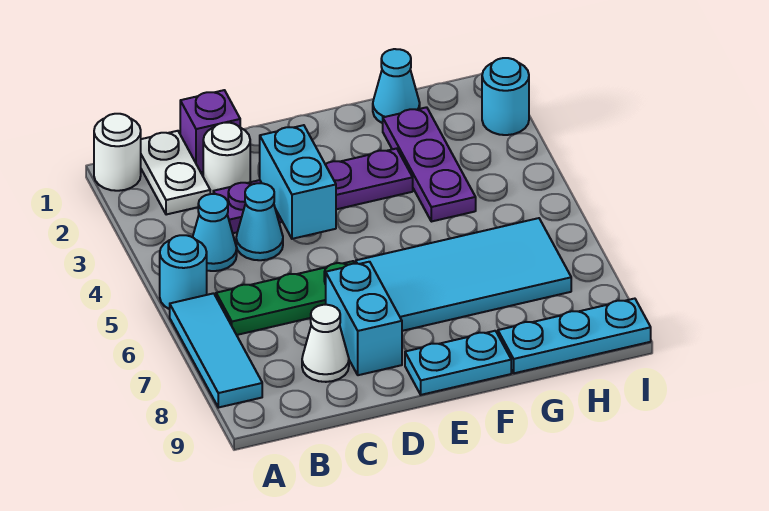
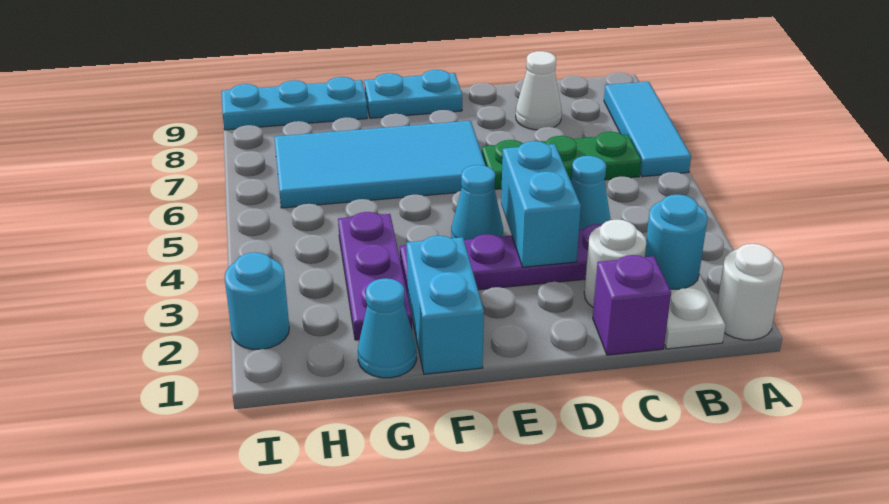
cyan round brick A5 level 1 -> cyan round brick B2 level 2
cyan cone B4 level 1 -> cyan cone E4 level 1
cyan brick D7:D8 level 1 -> cyan brick F1:F2 level 1

